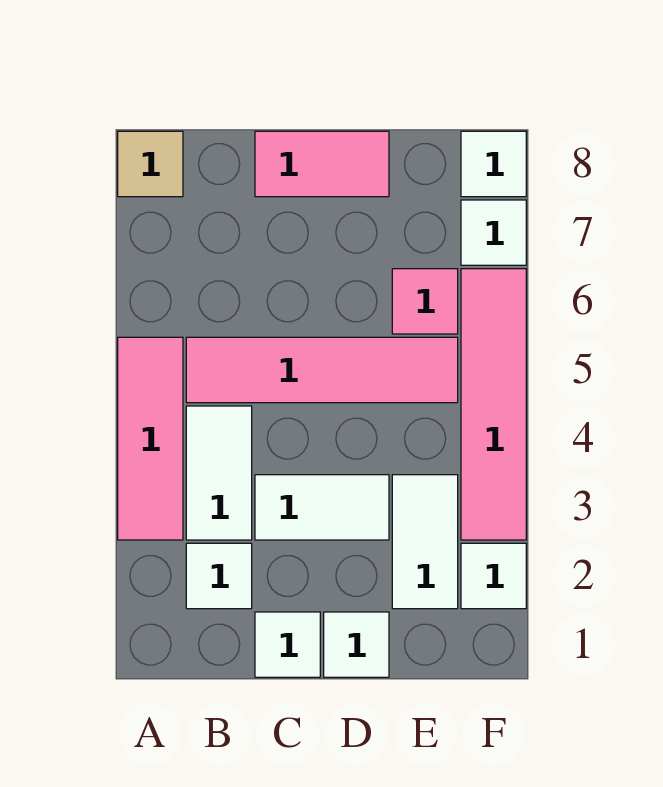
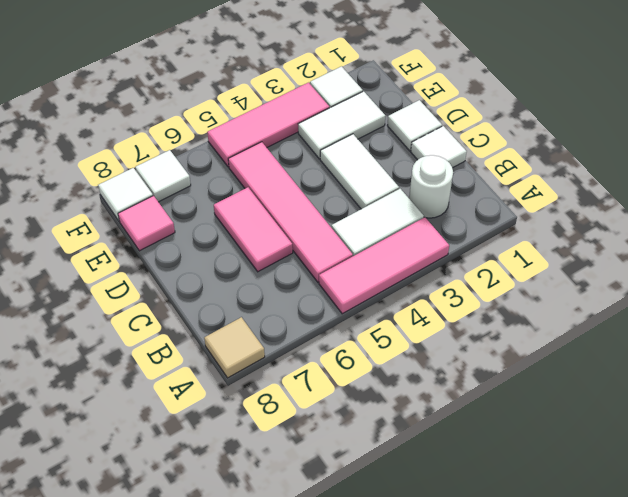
white tile B2 level 1 -> white round brick B2 level 1
pink tile C8:D8 level 1 -> pink tile C6:D6 level 1
pink tile E6 level 1 -> pink tile E8 level 1
pink tile F3:F6 level 1 -> pink tile F3:F5 level 1

